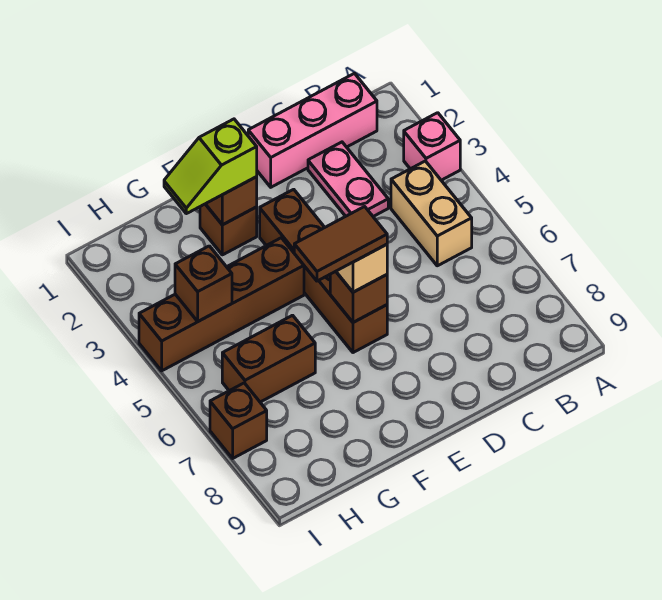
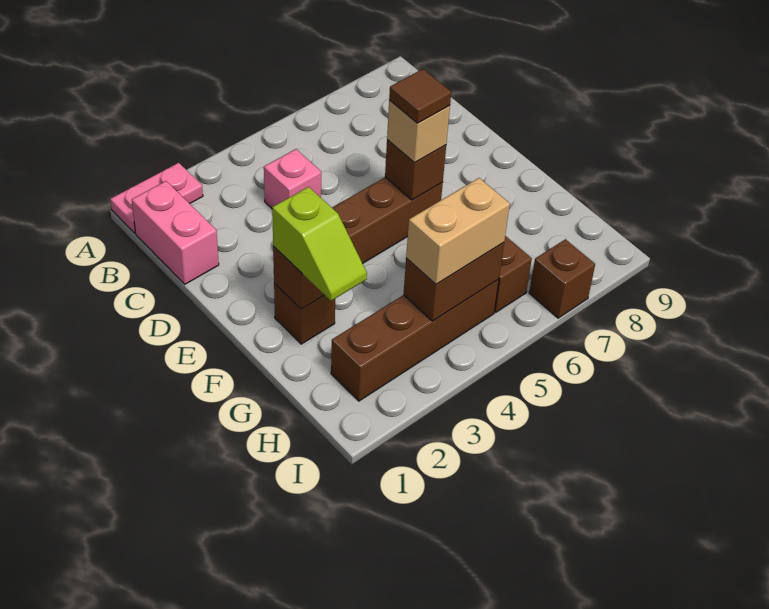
pink brick A3 level 1 -> pink brick C4 level 1
pink brick B1:D1 level 1 -> pink brick B1:C1 level 1
tan brick B4:B5 level 1 -> tan brick H4:H5 level 3
pink plate C2:C3 level 1 -> pink plate A1:A2 level 1
brown tile E6:F6 level 4 -> brown tile E6 level 4
brown brick F4:I4 level 1 -> brown brick H2:H5 level 1
brown brick H4 level 2 -> brown brick H4:H5 level 2

